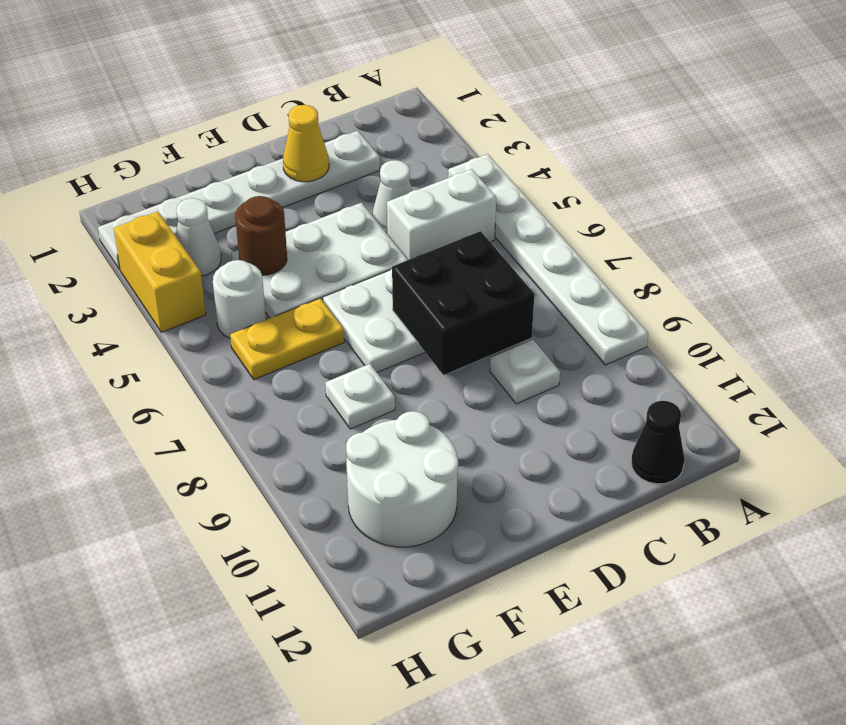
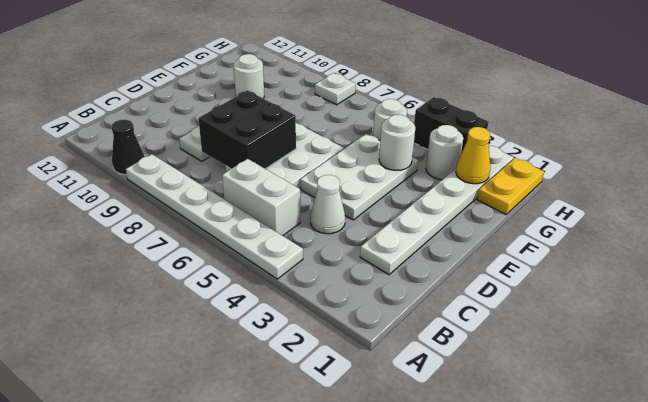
white brick B5:C5 level 1 -> white brick B5:B6 level 1
black cone B12 level 1 -> black cone A10 level 1
yellow cone D2 level 2 -> yellow cone G2 level 2
brown round brick F4 level 2 -> white round brick F4 level 2
yellow plate F6:G6 level 1 -> yellow plate G1:H1 level 1
white plate F8 level 1 -> white plate H8 level 1
white round brick F10:G11 level 1 -> white round brick F10 level 1
white cone G3 level 1 -> white round brick G3 level 1
yellow brick H3:H4 level 1 -> black brick H3:H4 level 1

